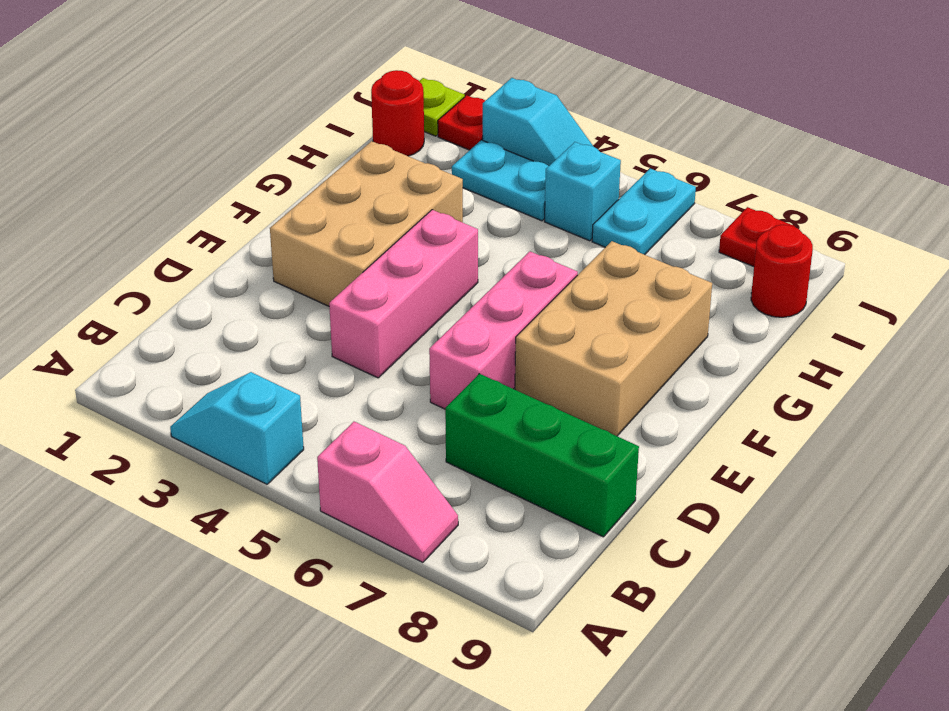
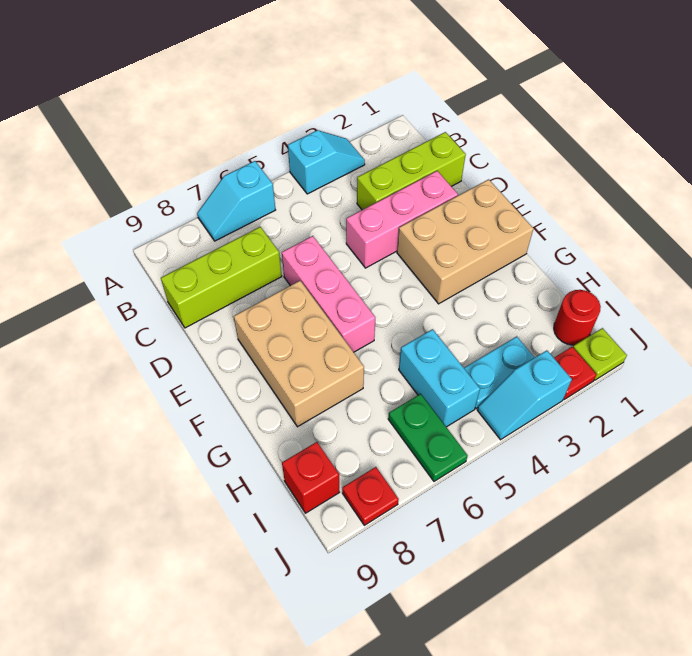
pink slope A6:A7 level 1 top 6 -> cyan slope A6:A7 level 1 top 6
none -> lime brick C1:C3 level 1
green brick C7:C9 level 1 -> lime brick C7:C9 level 1
pink brick D4:F4 level 1 -> pink brick D2:D4 level 1
tan brick E2:G3 level 1 -> tan brick E1:F3 level 1
cyan brick I5 level 1 -> cyan brick H5:I5 level 1
cyan plate I6:J6 level 1 -> green plate I6:J6 level 1
red round brick I9 level 1 -> red brick I9 level 1

